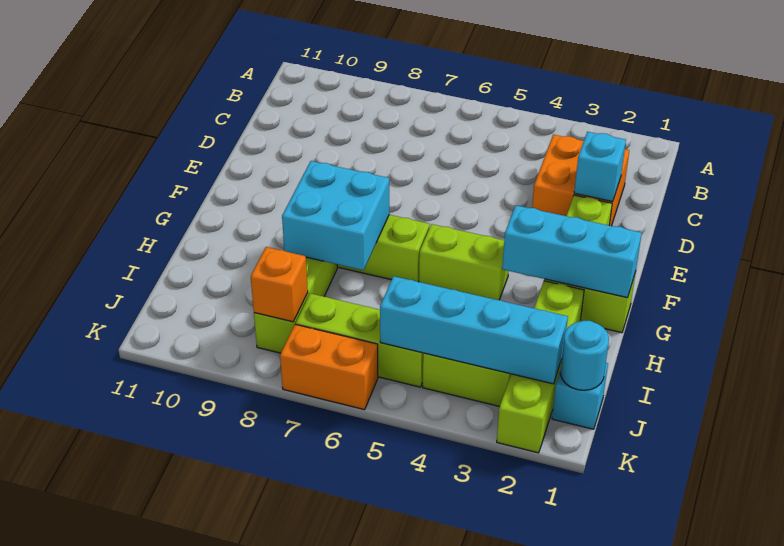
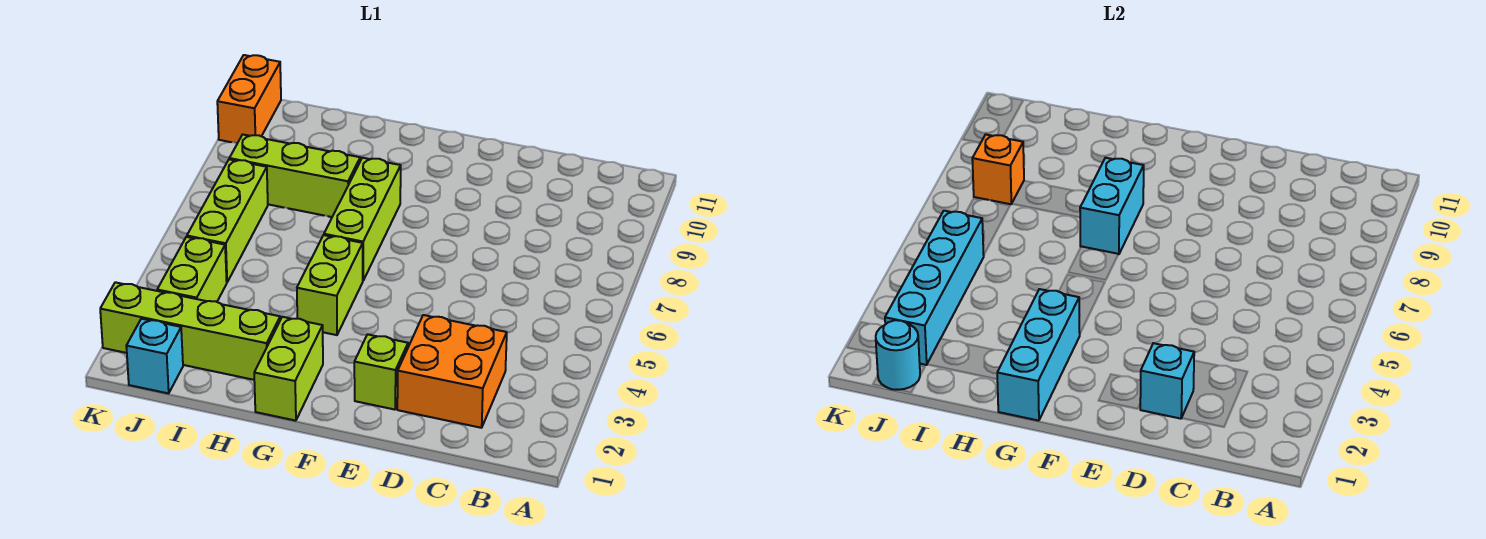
cyan brick G7:H8 level 2 -> cyan brick G7:G8 level 2
orange brick K6:K7 level 1 -> orange brick K10:K11 level 1

